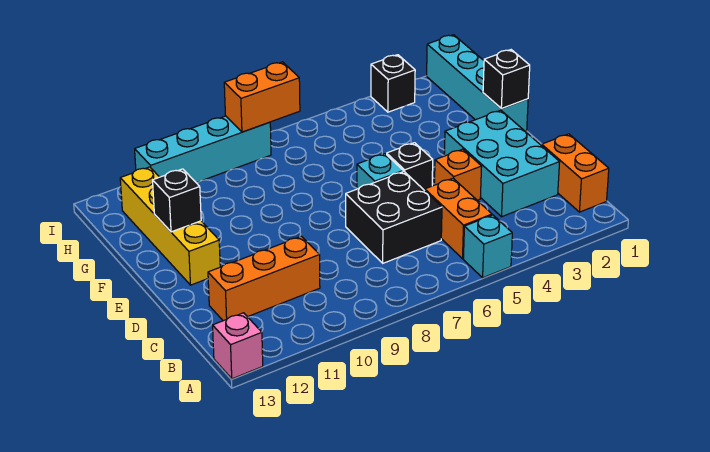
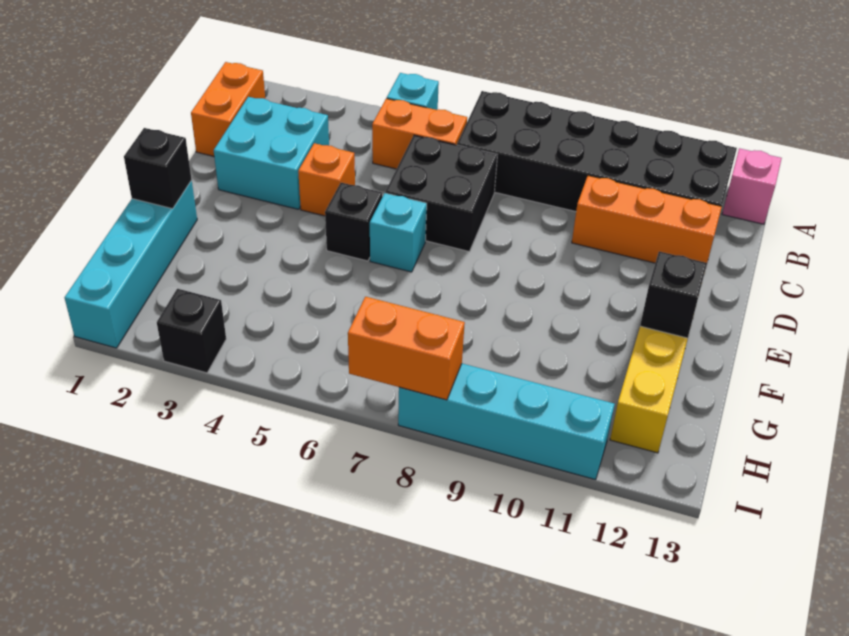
none -> black brick A7:B12 level 1
orange brick B5:C5 level 1 -> orange brick B5:B6 level 1
cyan brick C2:E3 level 1 -> cyan brick C2:D3 level 1

